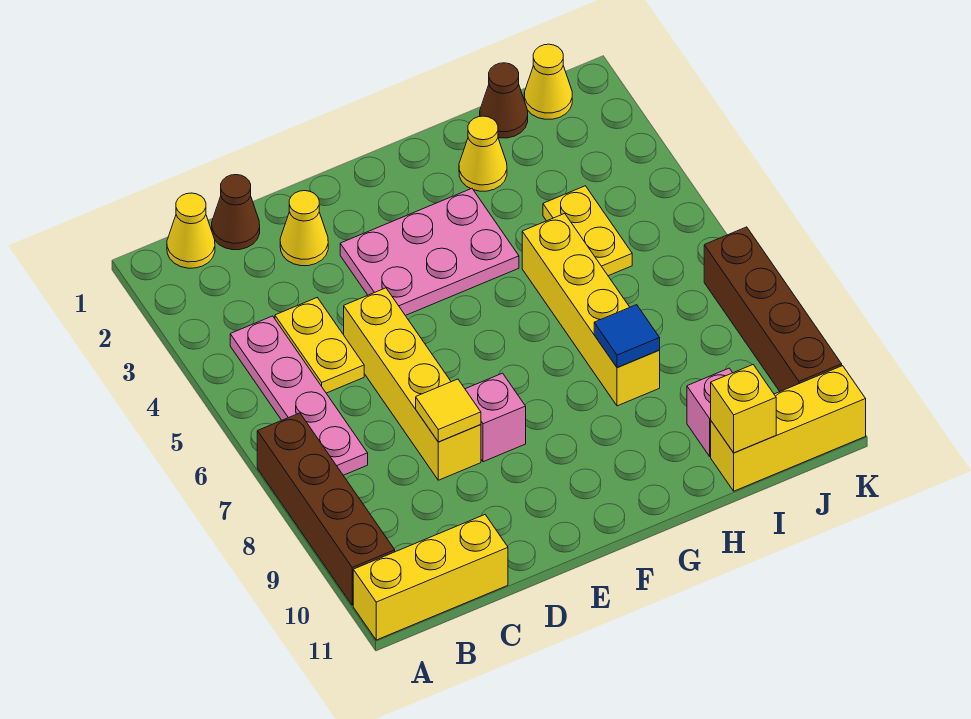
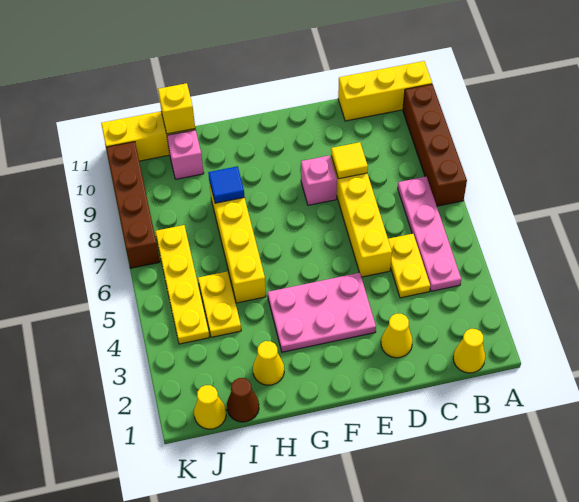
brown cone C1 level 1 -> none
none -> yellow plate J4:J7 level 1

